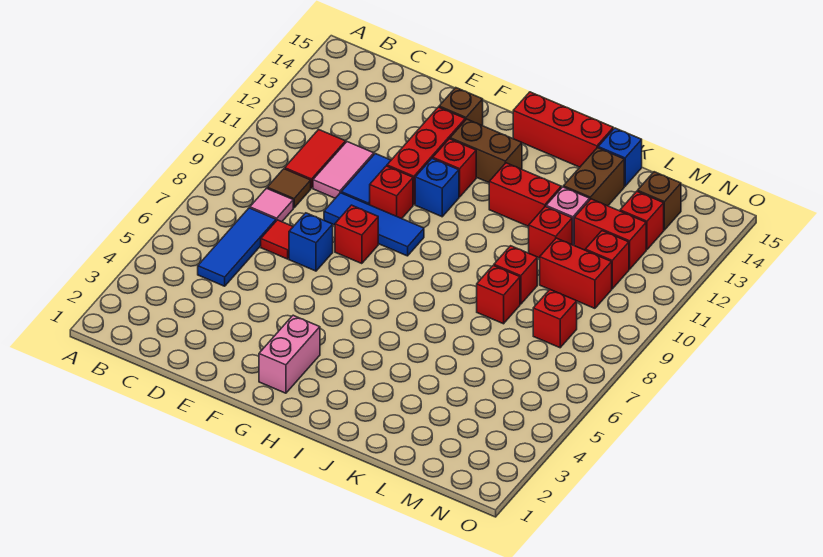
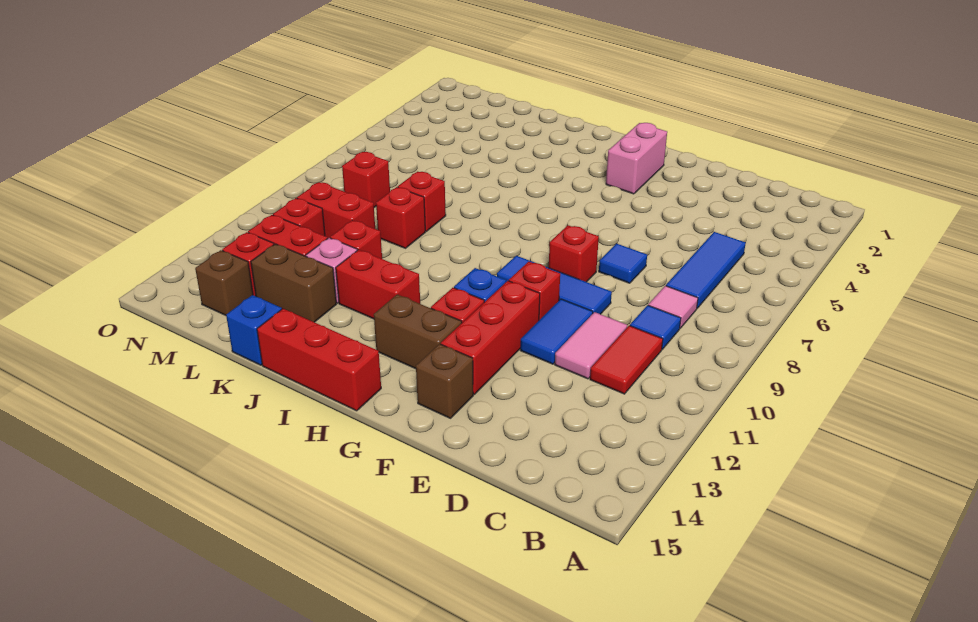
brown tile C9 level 1 -> blue tile C9 level 1
red tile D7 level 1 -> none
blue brick E7 level 1 -> blue tile E7 level 1
brown brick K13:K14 level 1 -> brown brick K13:L13 level 1

